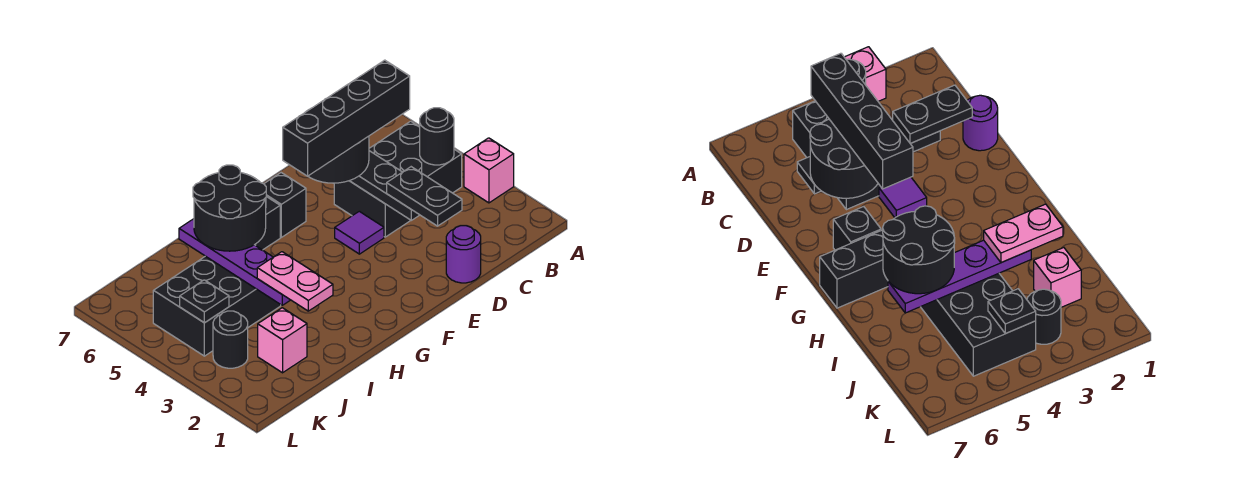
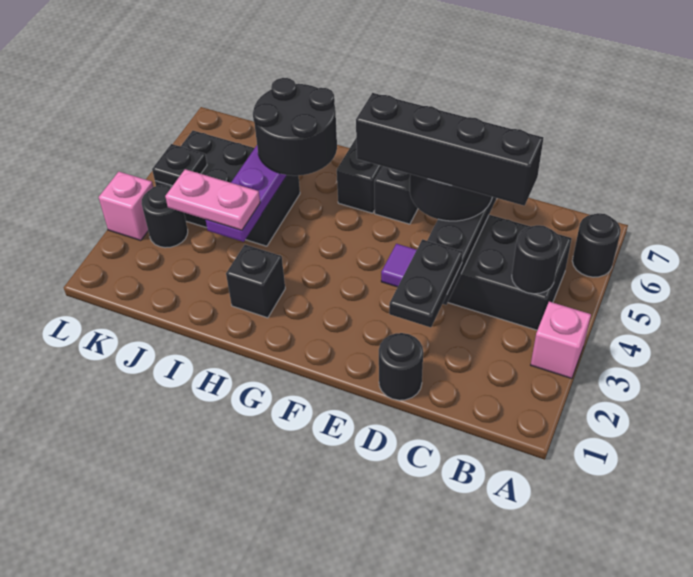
none -> black round brick A6 level 1
purple round brick D1 level 1 -> black round brick D1 level 1
none -> black brick H2 level 1
pink plate I2:I3 level 3 -> pink plate I3:J3 level 3
pink brick J2 level 1 -> pink brick L3 level 1

